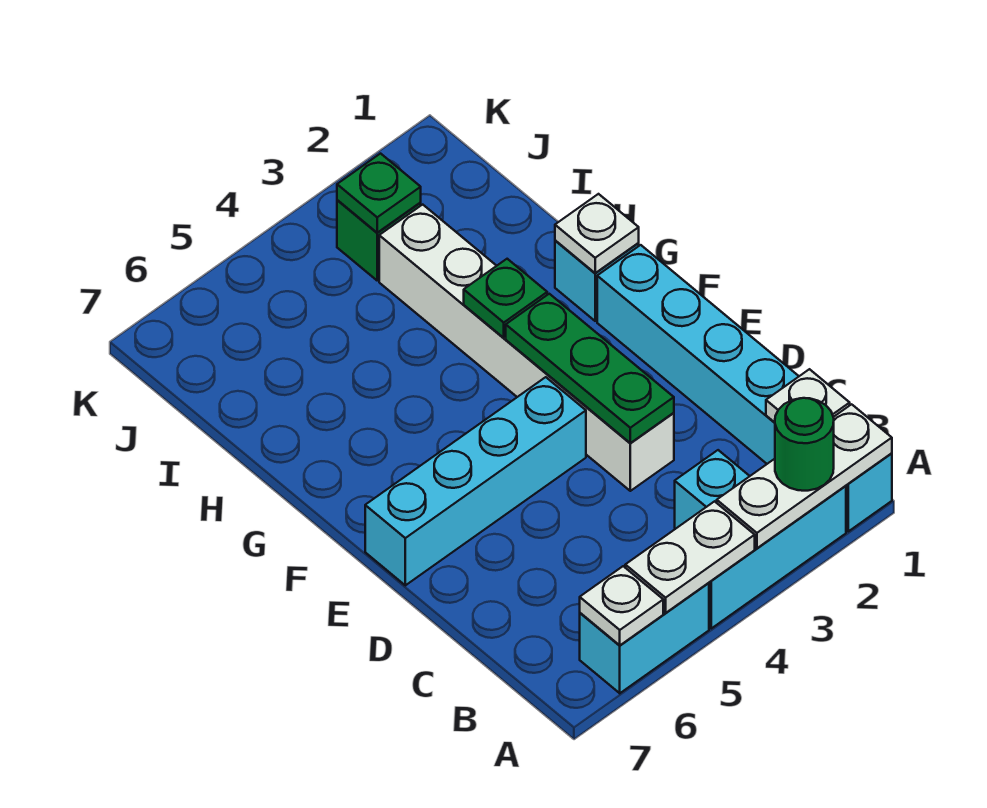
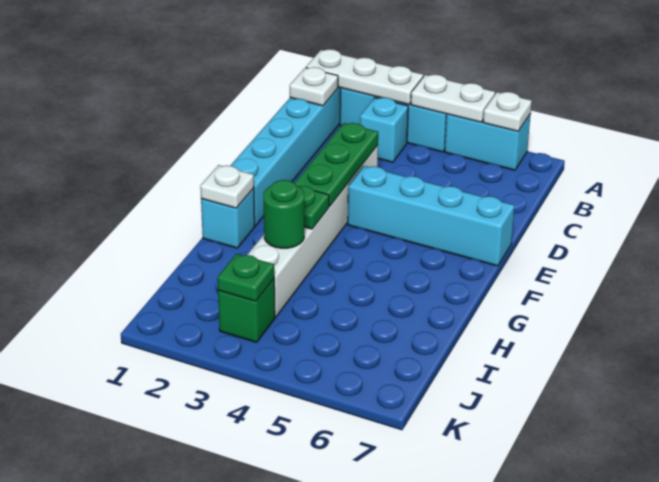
green round brick A2 level 3 -> green round brick H3 level 2

